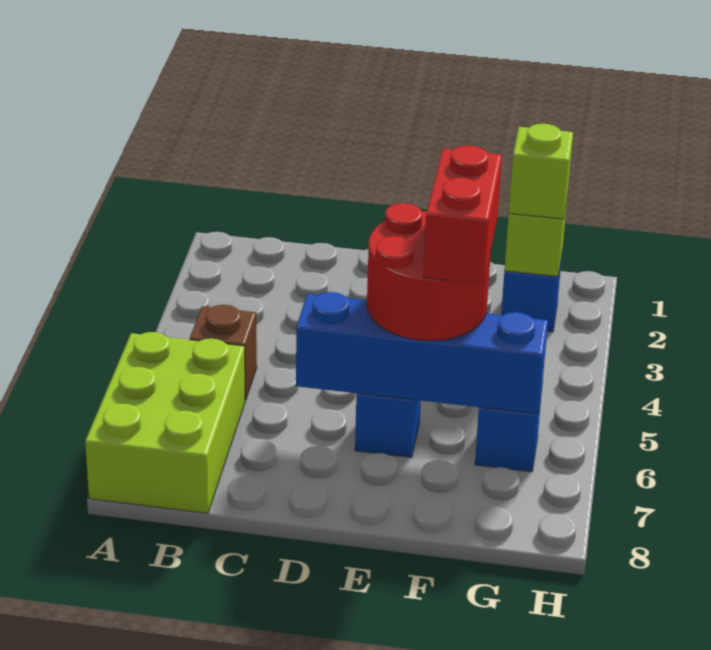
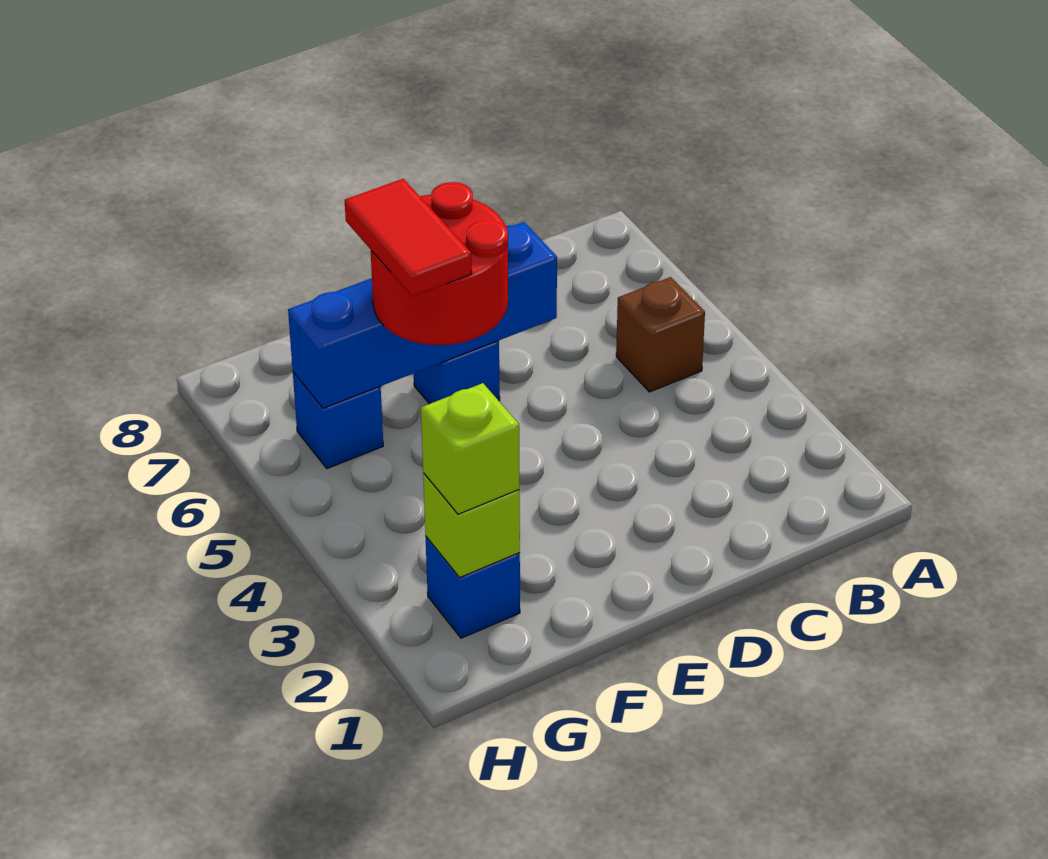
lime brick A6:B8 level 1 -> none
red brick F5:F6 level 4 -> red tile F5:F6 level 4

